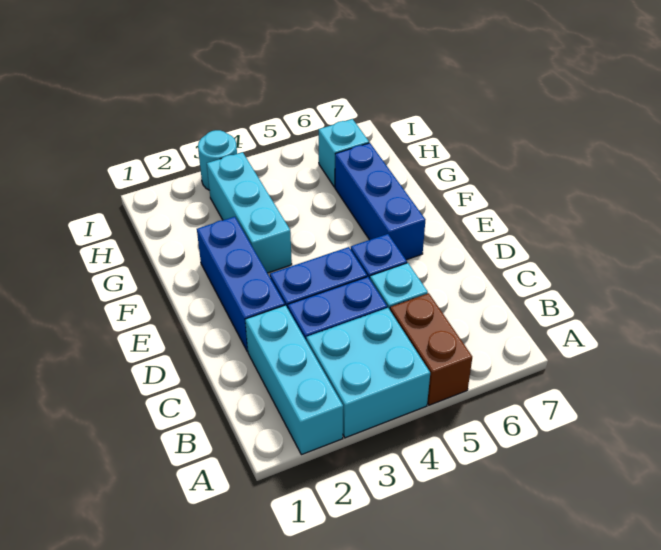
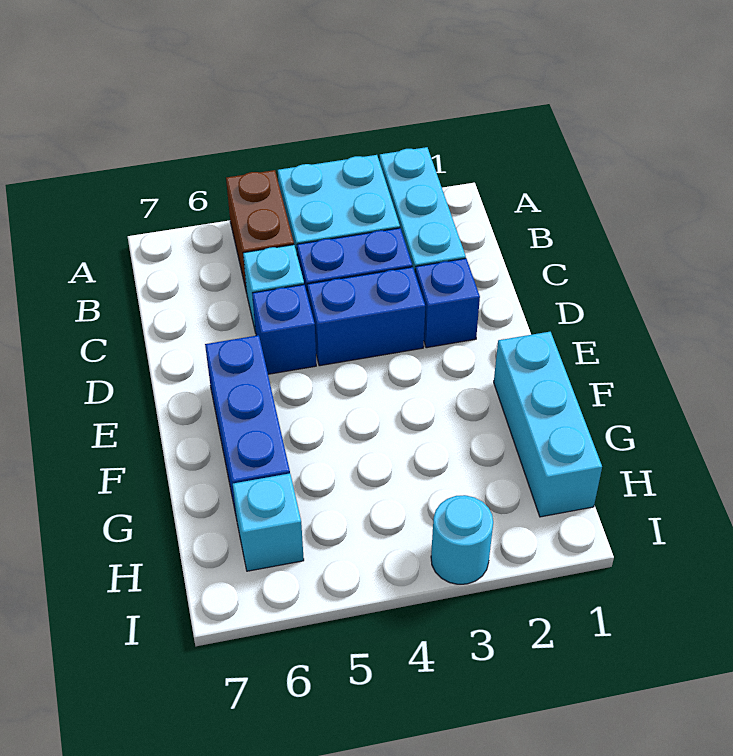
blue brick D2:F2 level 1 -> blue brick D2 level 1
cyan brick F3:H3 level 1 -> cyan brick F1:H1 level 1

